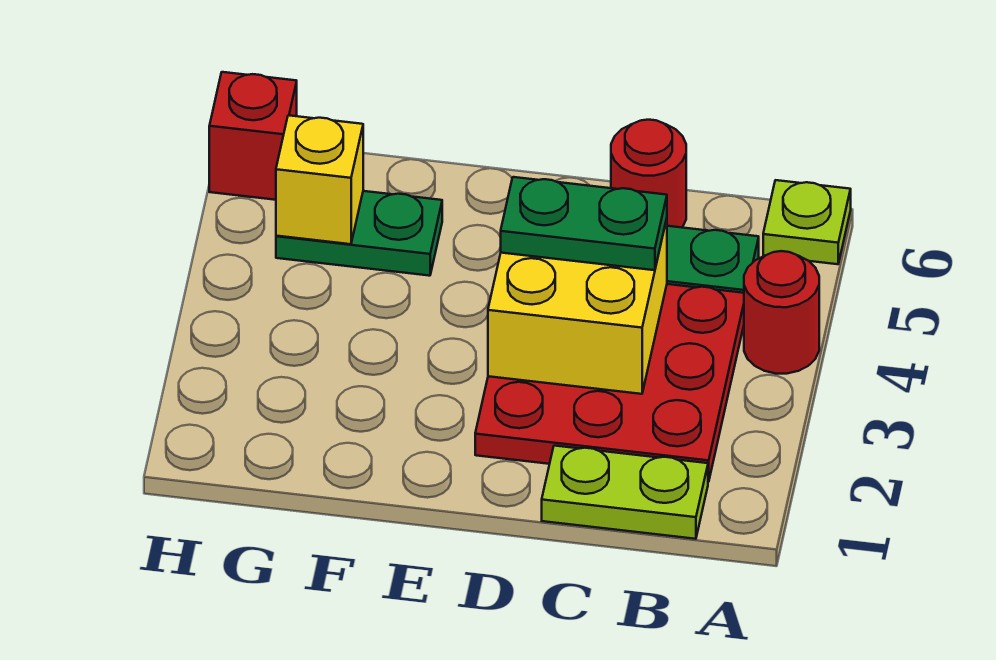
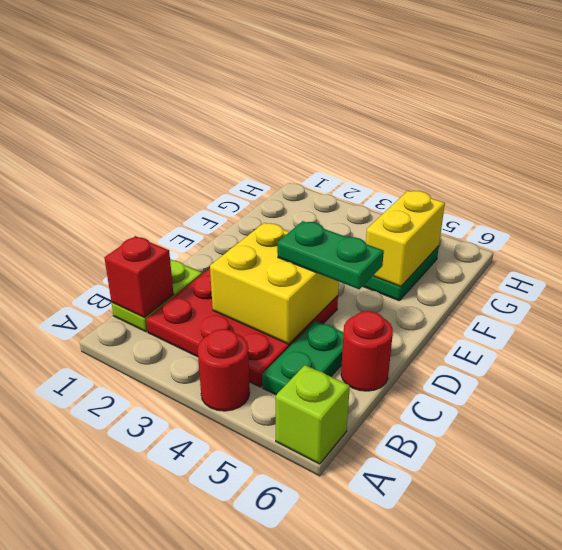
lime plate A6 level 1 -> lime brick A6 level 1
green plate C4:D4 level 3 -> green plate D4:D5 level 3
yellow brick G5 level 2 -> yellow brick F5:G5 level 2
red brick H6 level 1 -> red brick B1 level 2

